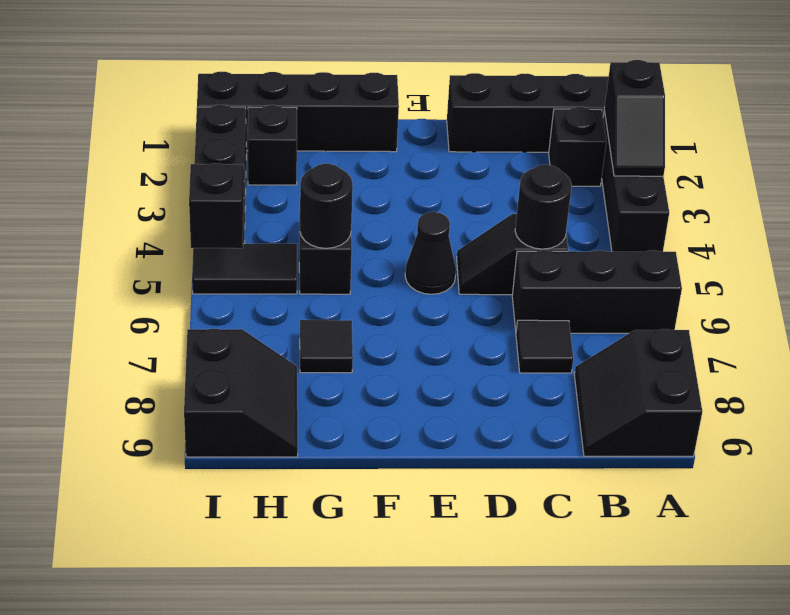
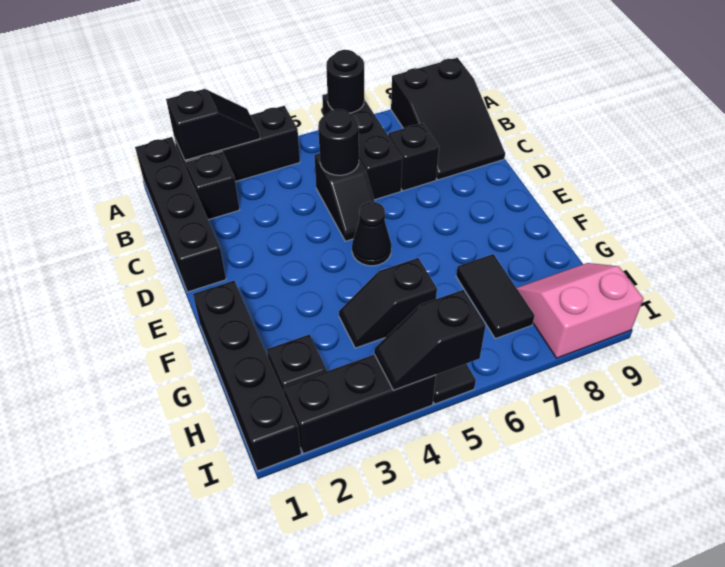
black slope A8:B9 level 1 top A -> black slope A8:C9 level 1 top A
black tile C7 level 1 -> black brick C7 level 1
black round brick G5 level 2 -> black round brick A6 level 2
black tile G7 level 1 -> black tile G7:H7 level 1
black slope H8:I9 level 1 top I -> pink slope H8:I9 level 1 top I

